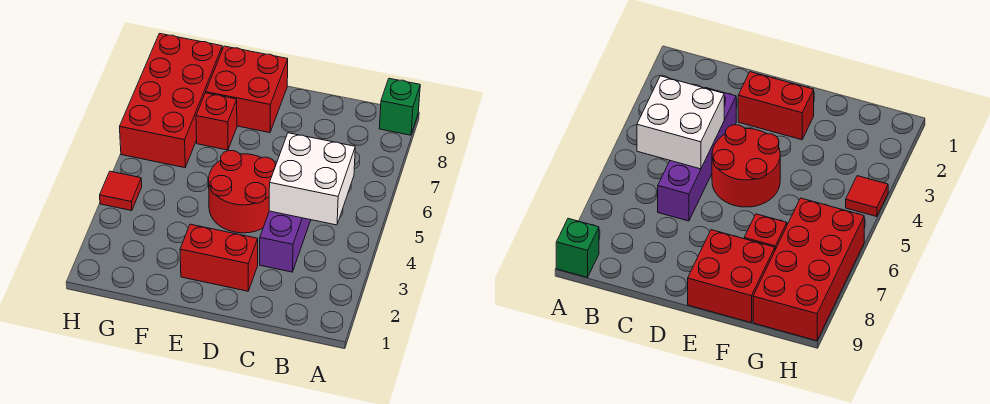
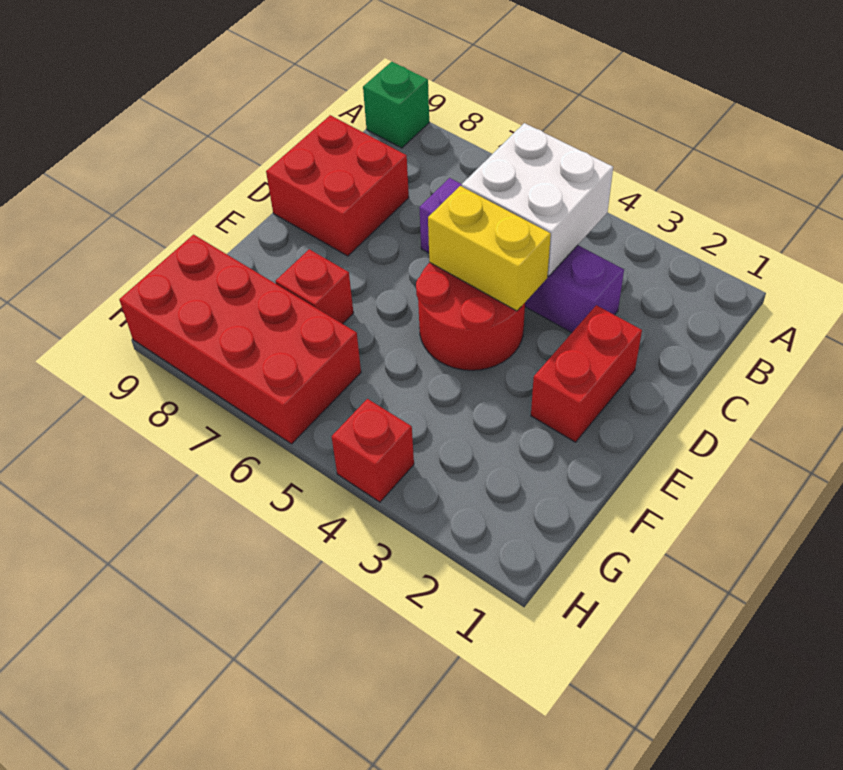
none -> yellow brick D4:D5 level 2
red brick E8:F9 level 1 -> red brick C8:D9 level 1
red tile H4 level 1 -> red brick H4 level 1

